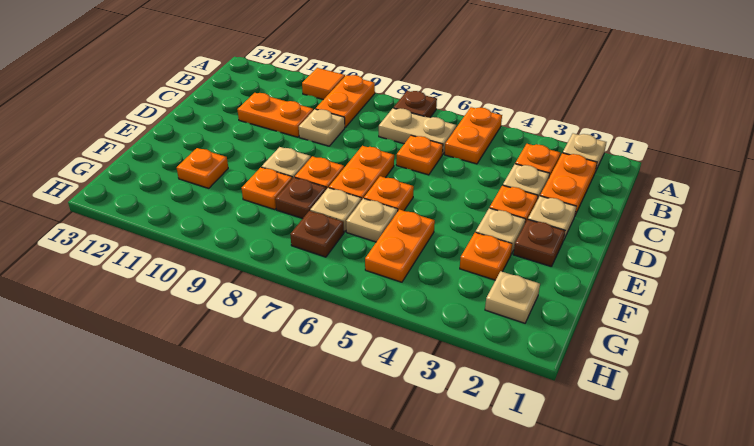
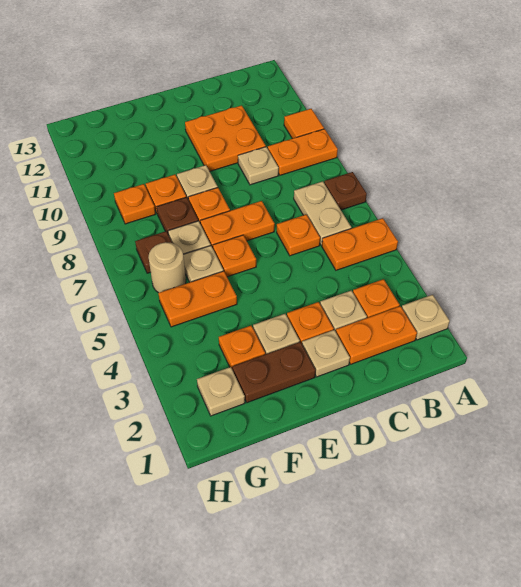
orange plate C10:C11 level 1 -> orange plate C10:D11 level 1
brown plate E2 level 1 -> brown plate E2:F2 level 1
orange plate F11 level 1 -> orange plate G9 level 1
none -> tan round brick G6 level 1

